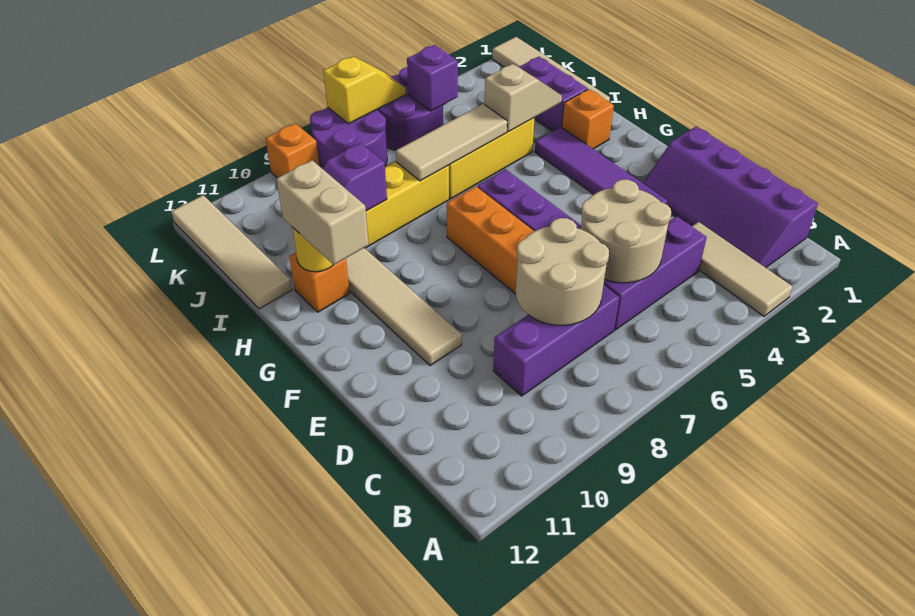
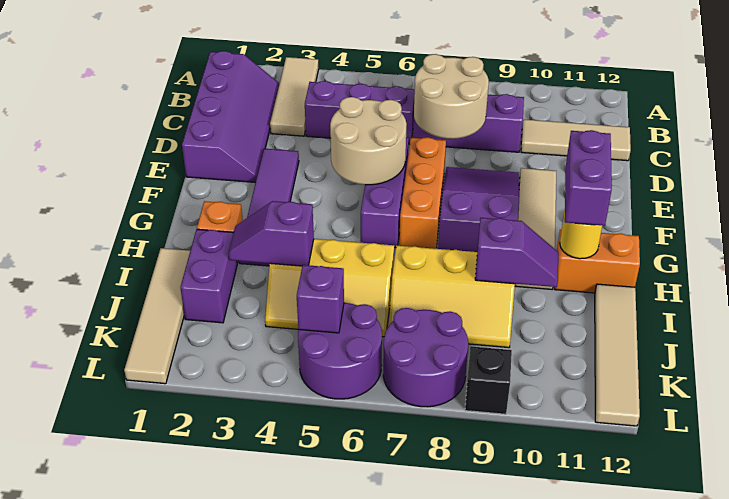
tan round brick C5:D6 level 2 -> tan round brick E5:F6 level 2
none -> purple slope E8:G9 level 1 top G
tan brick G11:H11 level 3 -> purple brick G11:H11 level 3
orange brick H11 level 1 -> orange brick H11:H12 level 1
tan slope I3:I4 level 2 top 4 -> purple slope I3:I4 level 2 top 4
tan tile I5:I7 level 2 -> tan tile C10:C12 level 1
yellow slope L6:L7 level 2 top 7 -> none
orange brick L9 level 1 -> black brick L9 level 1

